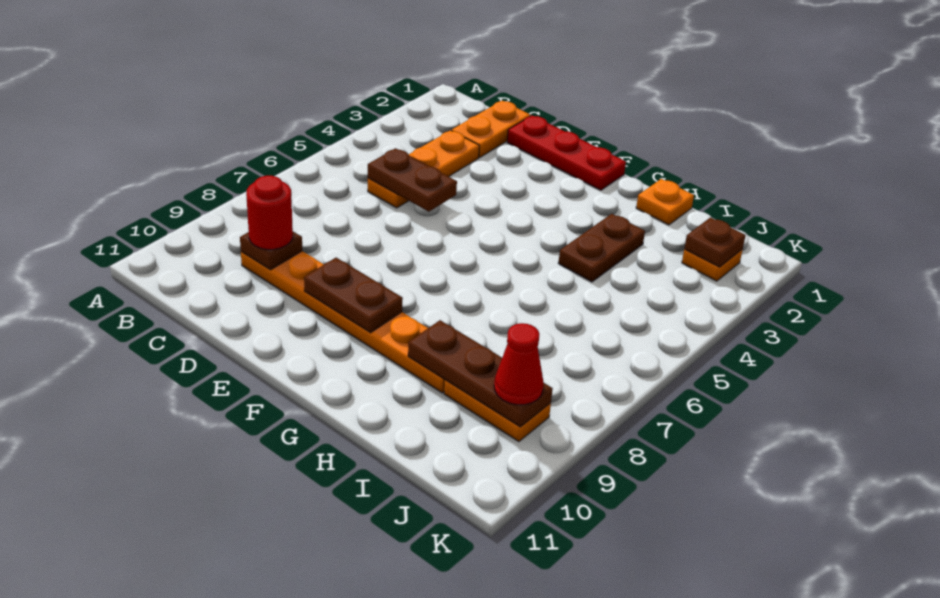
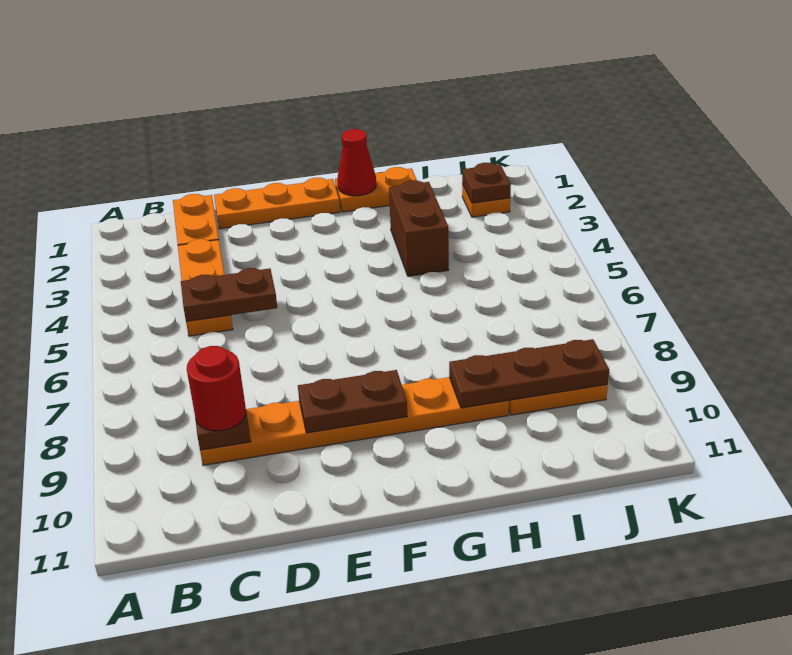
red plate D1:F1 level 1 -> orange plate D1:F1 level 1
orange plate H1 level 1 -> orange plate G1:H1 level 1
brown plate H3:H4 level 1 -> brown brick H3:H4 level 1
red cone J9 level 3 -> red cone G1 level 2

